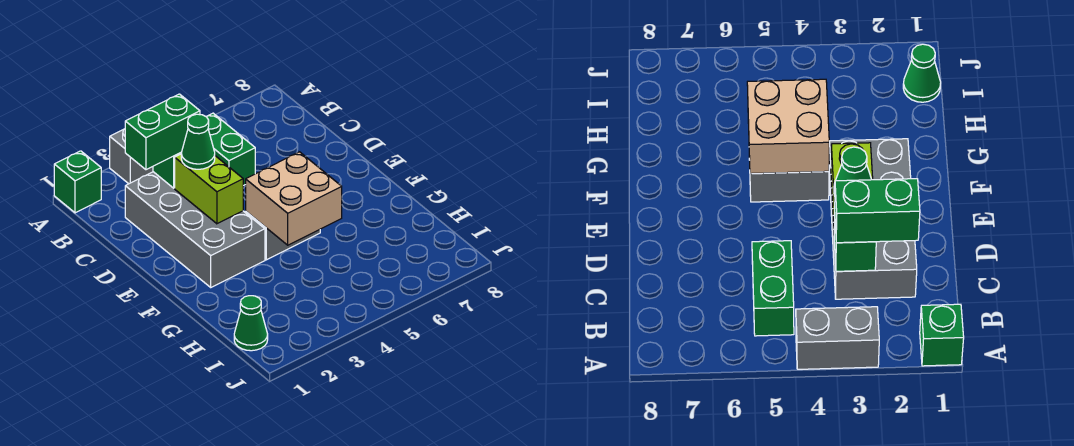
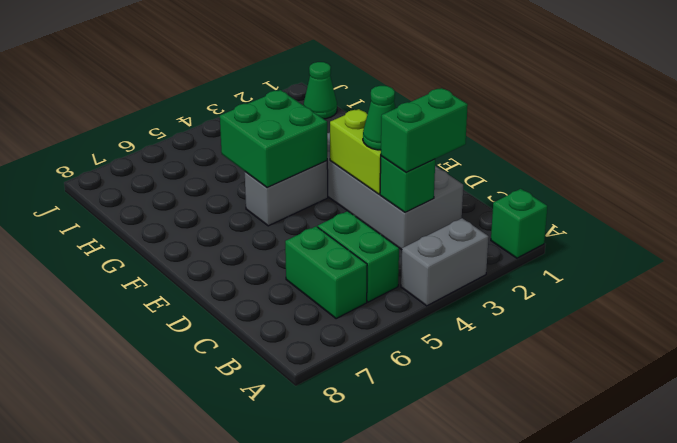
none -> green brick B6:C6 level 1
tan brick F4:G5 level 2 -> green brick F4:G5 level 2

